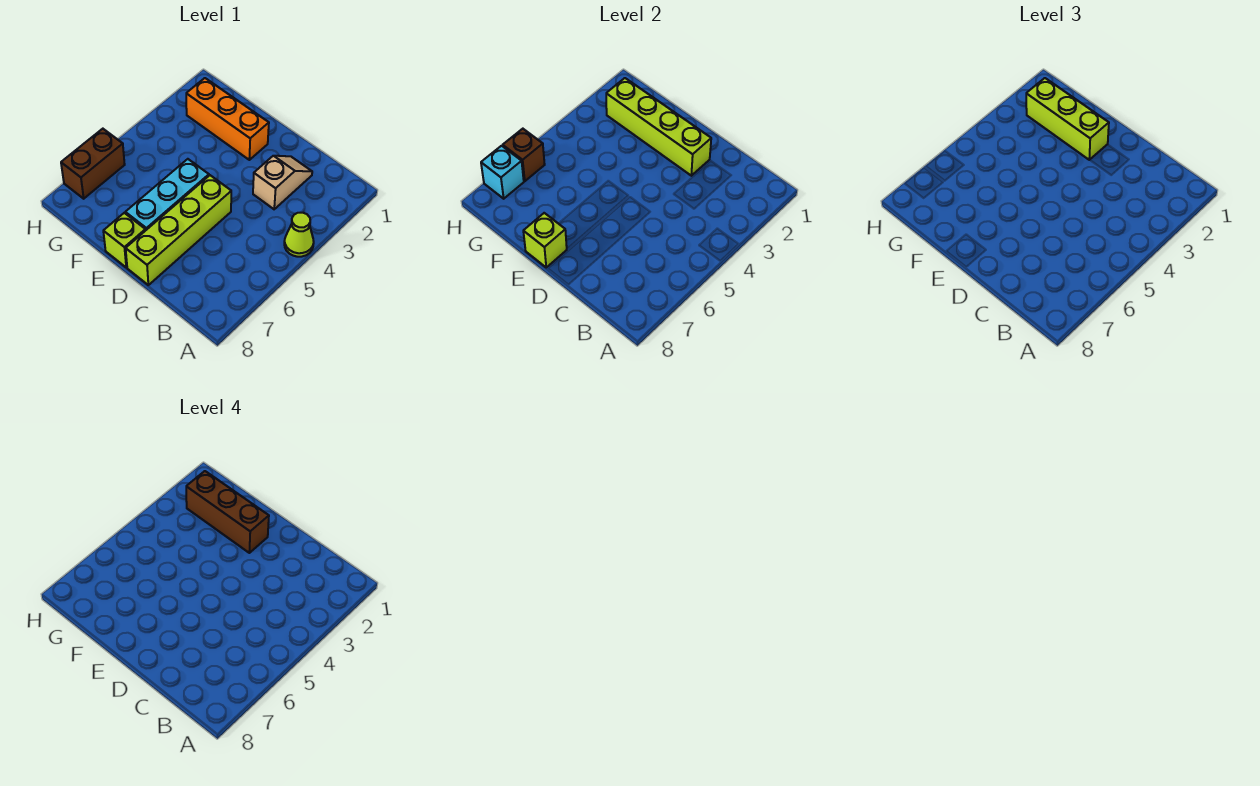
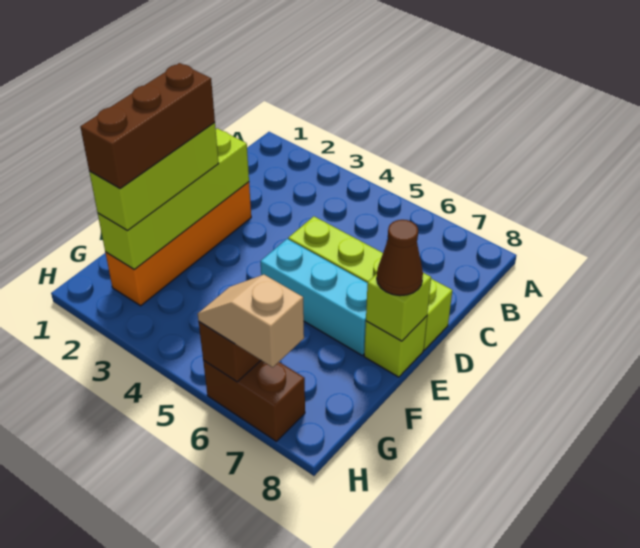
lime cone A4 level 1 -> none
tan slope C2:C3 level 1 top 3 -> tan slope H6:H7 level 3 top 7
orange brick E2:G2 level 1 -> orange brick D2:G2 level 1
none -> brown cone E8 level 3
cyan brick H7 level 2 -> none

